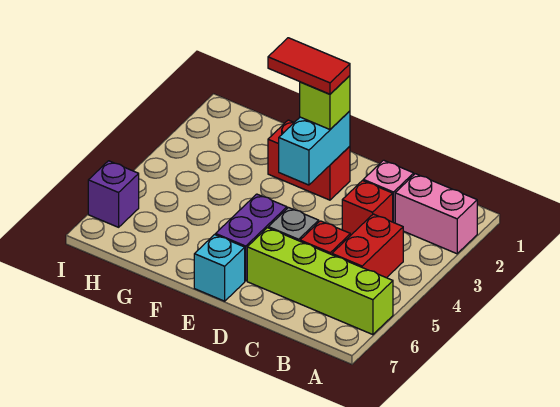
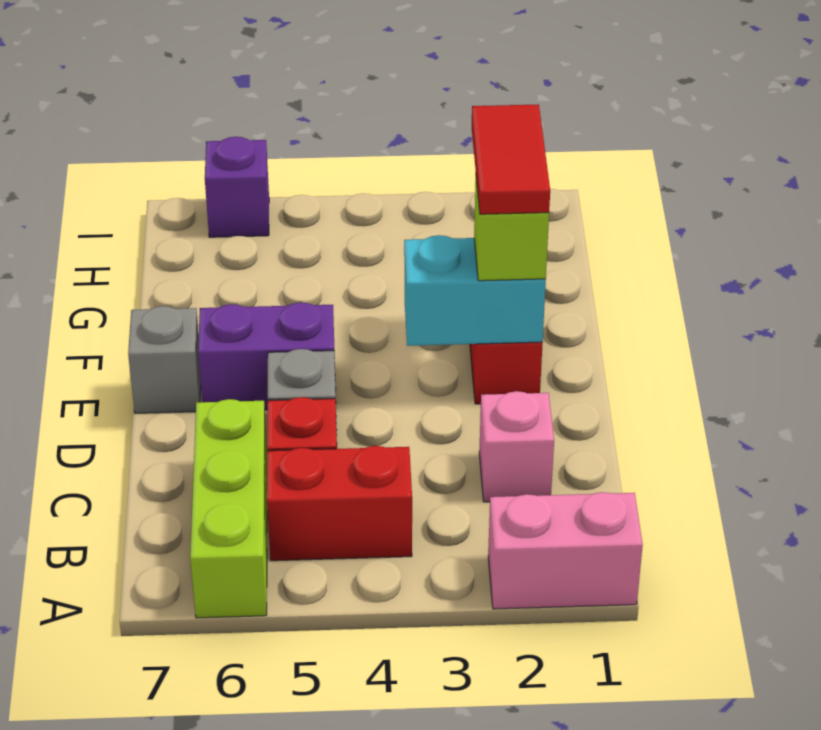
pink brick A2:B2 level 1 -> pink brick A1:A2 level 1
lime brick A6:D6 level 1 -> lime brick A6:C6 level 1
red brick C3 level 1 -> none
cyan brick E7 level 1 -> grey brick E7 level 1

